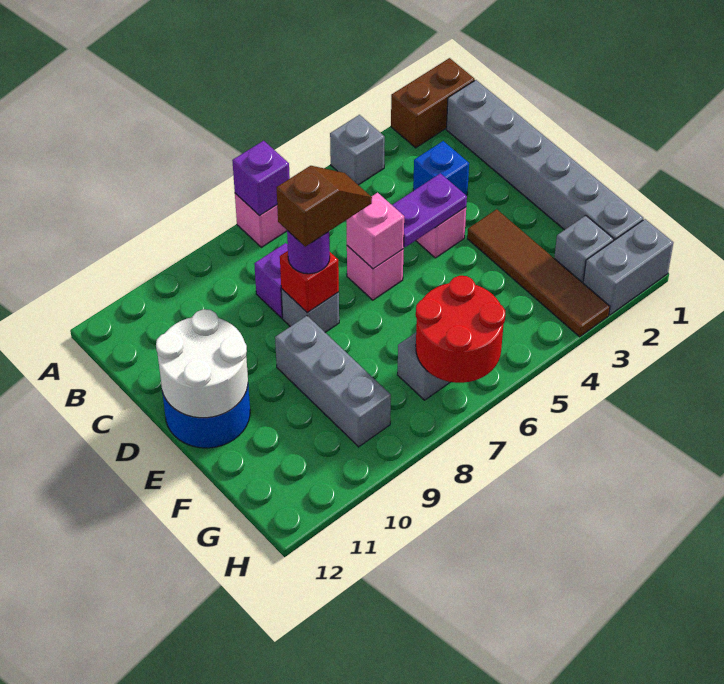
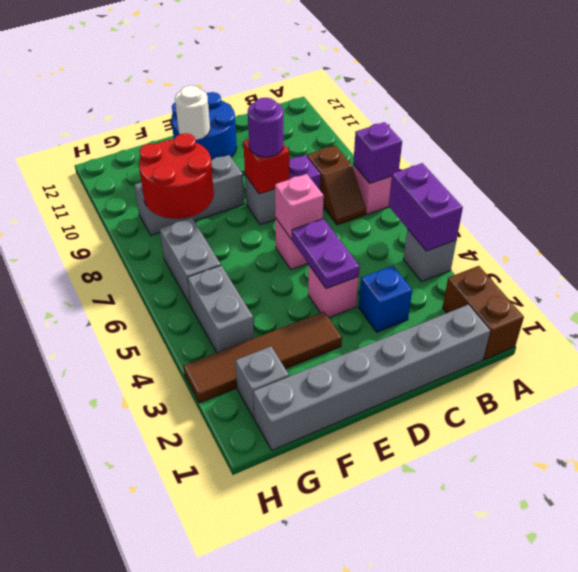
none -> purple brick A4:A5 level 2
brown slope D7:D8 level 4 top 8 -> brown slope B7:B8 level 1 top 8
white round brick D11:E12 level 2 -> white round brick E11 level 2
red round brick G6:H7 level 2 -> red round brick F8:G9 level 2
grey brick H1:H2 level 1 -> grey brick G4:G5 level 1

